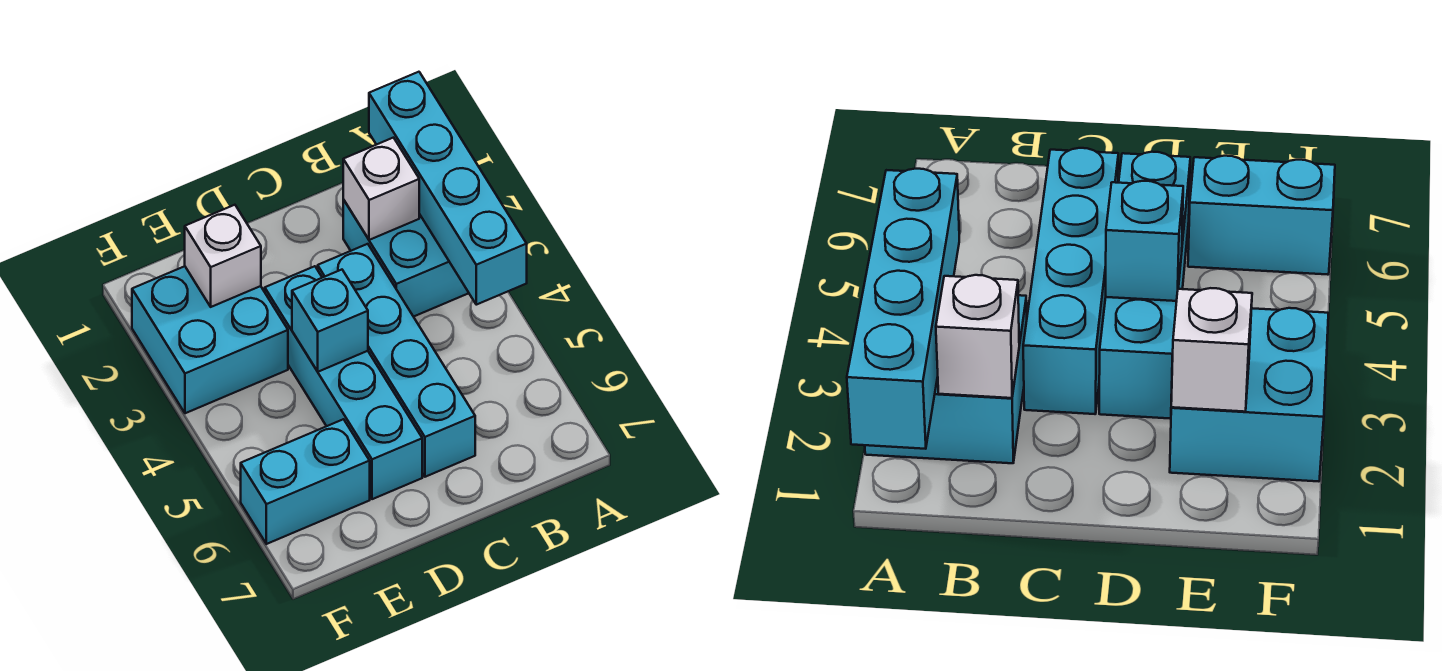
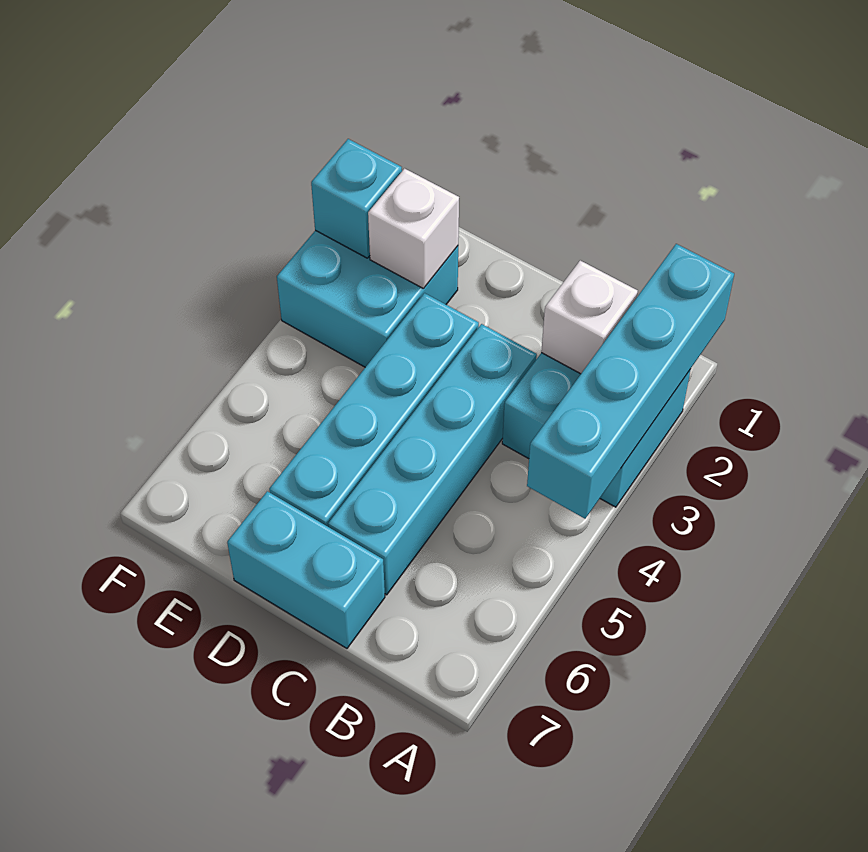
cyan brick D4 level 2 -> cyan brick F2 level 2
cyan brick E6:F6 level 1 -> cyan brick C7:D7 level 1

